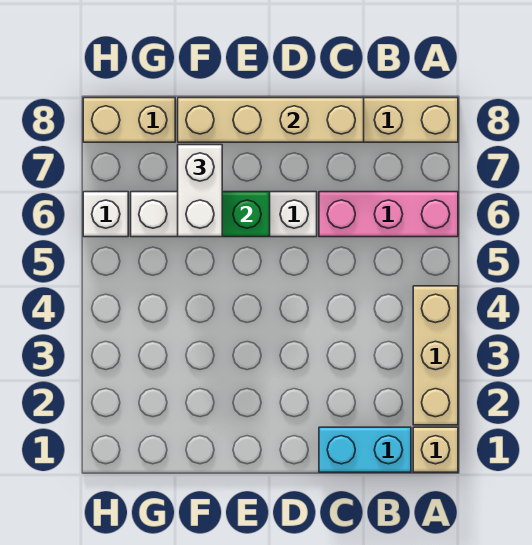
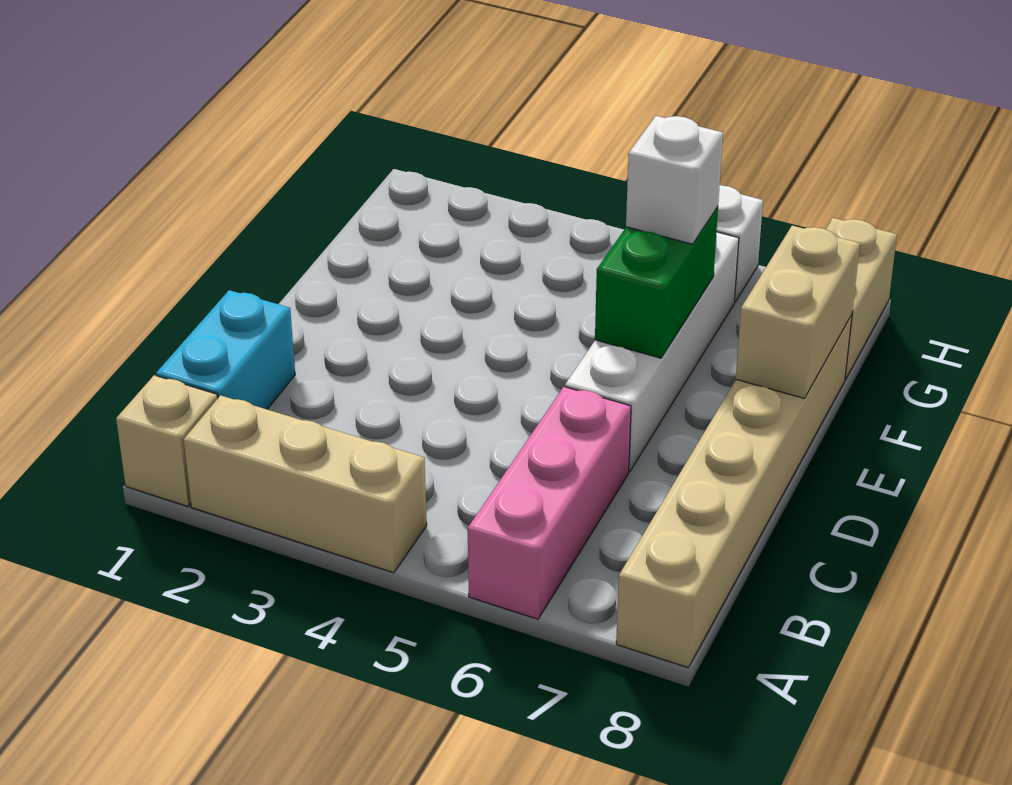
tan brick C8:F8 level 2 -> tan brick E8:F8 level 2
white brick F6:F7 level 3 -> white brick F6 level 3

